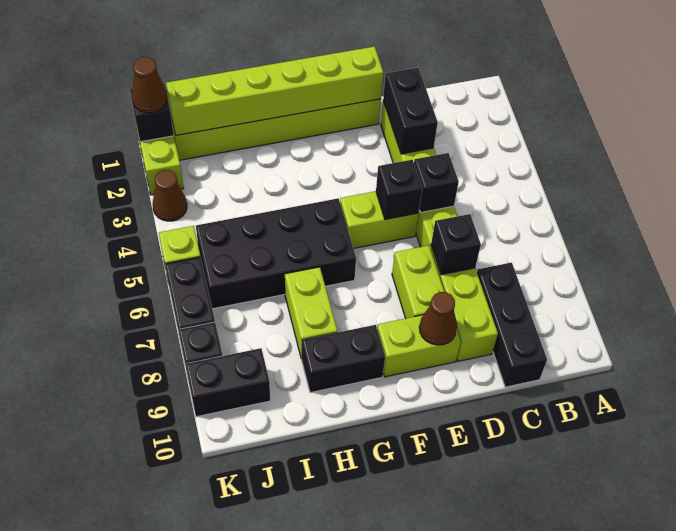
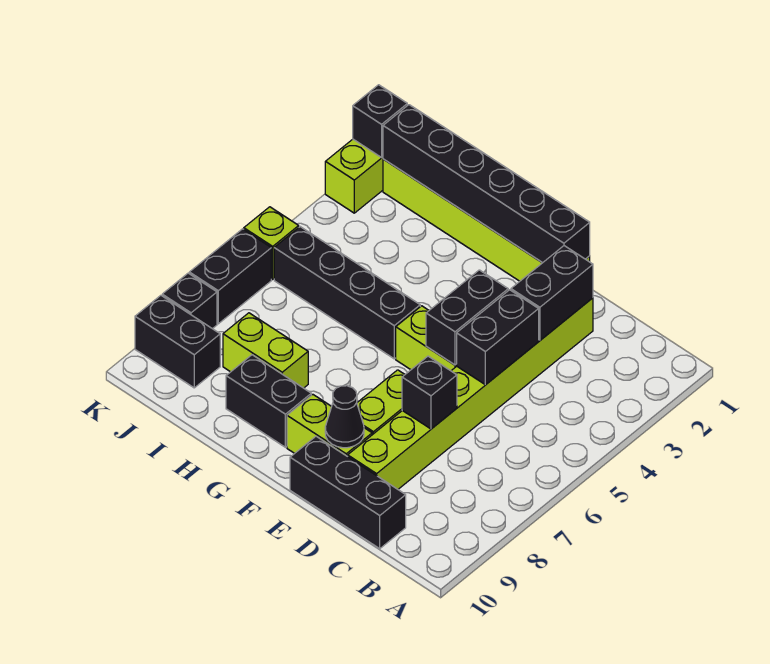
black brick C8:C10 level 1 -> black brick C10:E10 level 1
black brick D5 level 2 -> black brick D4:D5 level 2
lime brick E1:J1 level 2 -> black brick E1:J1 level 2
black brick E5 level 2 -> black brick E4:E5 level 2
brown cone E9 level 2 -> black cone E9 level 2
black brick G5:J6 level 1 -> black brick G5:J5 level 1
lime brick H7:H8 level 1 -> lime brick H8:I8 level 1
brown cone K1 level 3 -> none
brown cone K3 level 1 -> none

